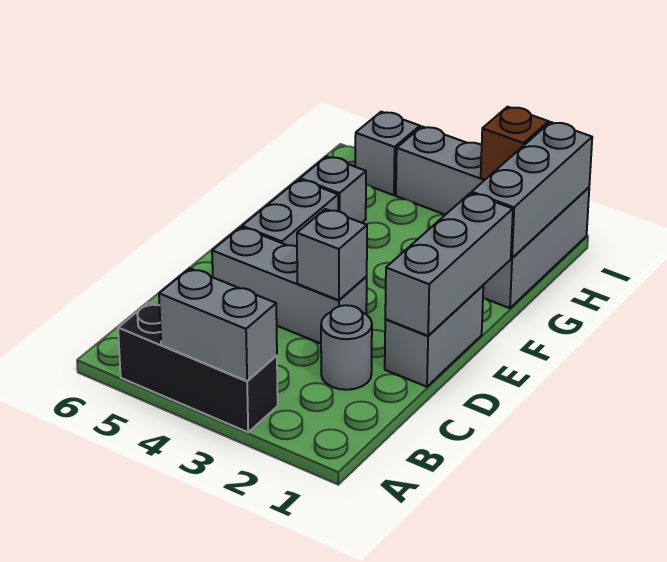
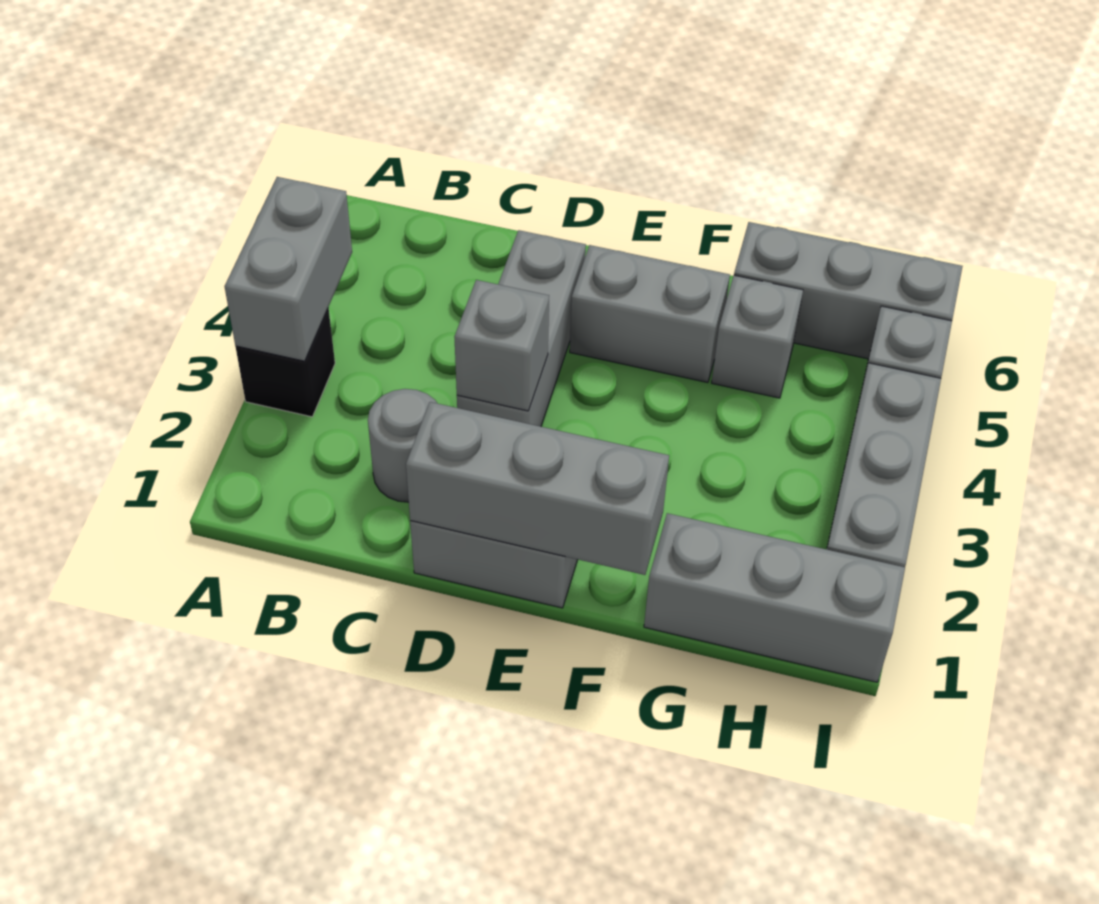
black brick A3:A5 level 1 -> black brick A3 level 1
grey brick G1:I1 level 2 -> grey brick G6:I6 level 1
brown brick I2 level 2 -> none

